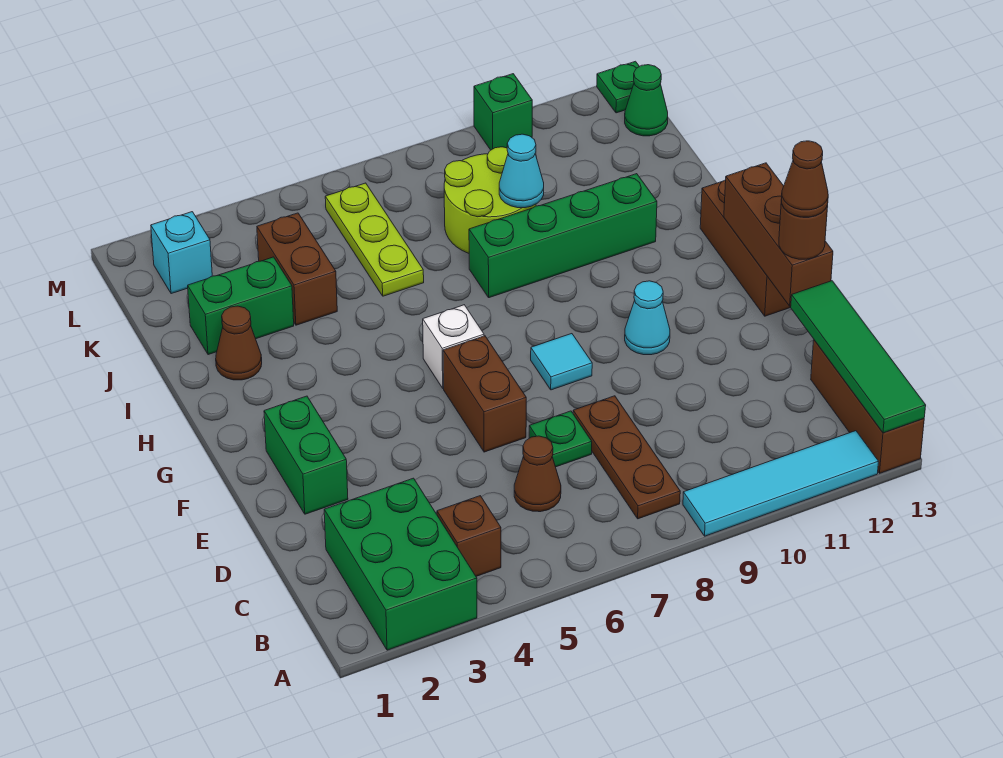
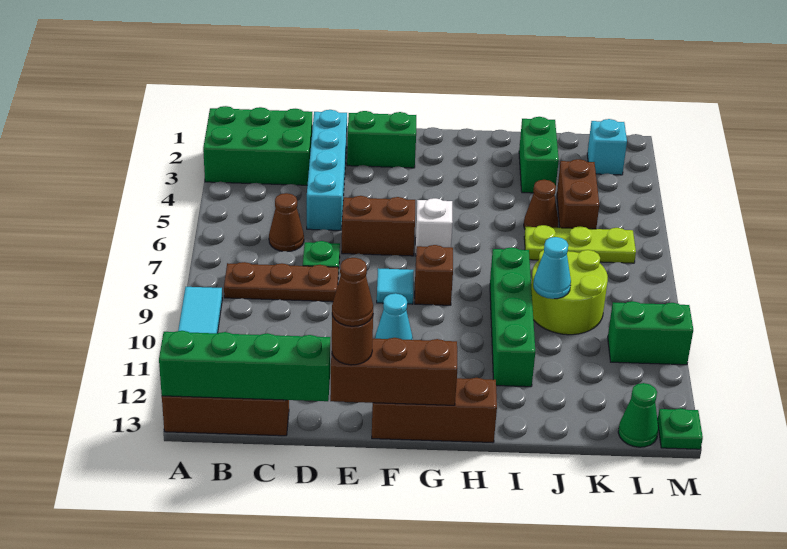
green tile A13:D13 level 2 -> green brick A13:D13 level 2
brown brick B4 level 1 -> brown brick G8 level 1
none -> cyan brick D2:D5 level 1
brown cone I2 level 1 -> brown cone J5 level 1
brown brick J4:K4 level 1 -> brown brick K4:K5 level 1
green brick M10 level 1 -> green brick L10:M10 level 1

